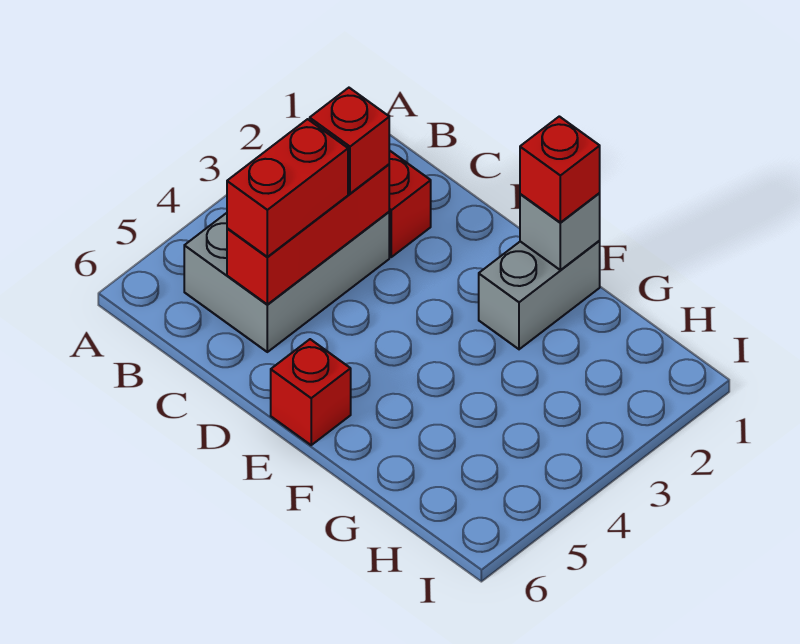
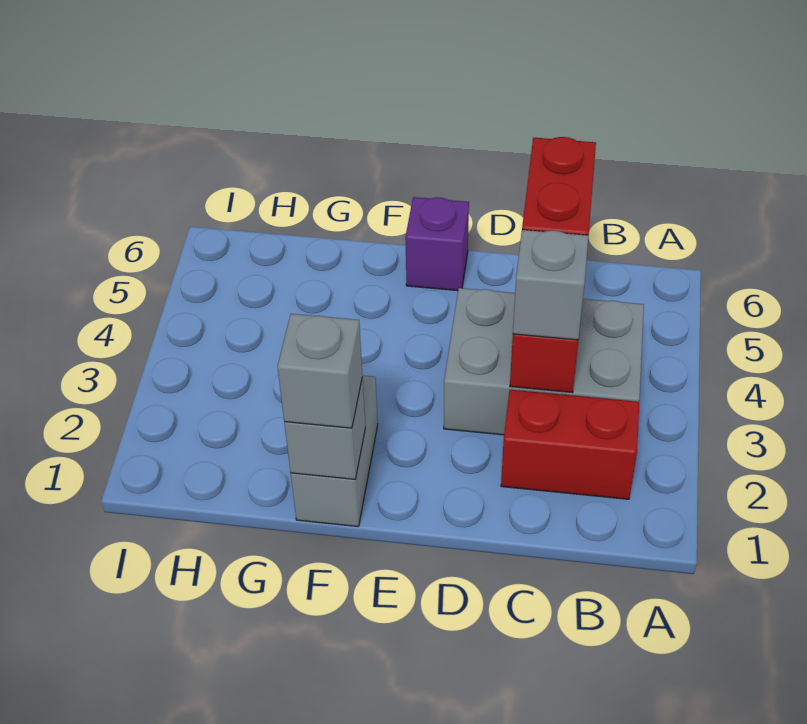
grey brick B3:C5 level 1 -> grey brick B3:D4 level 1
red brick C3 level 3 -> grey brick C3 level 3
red brick E6 level 1 -> purple brick E6 level 1
red brick F1 level 3 -> grey brick F1 level 3

